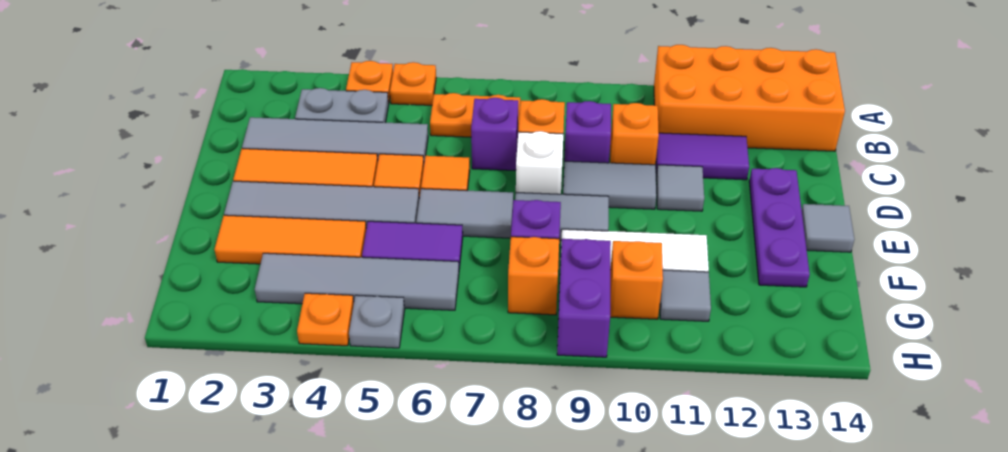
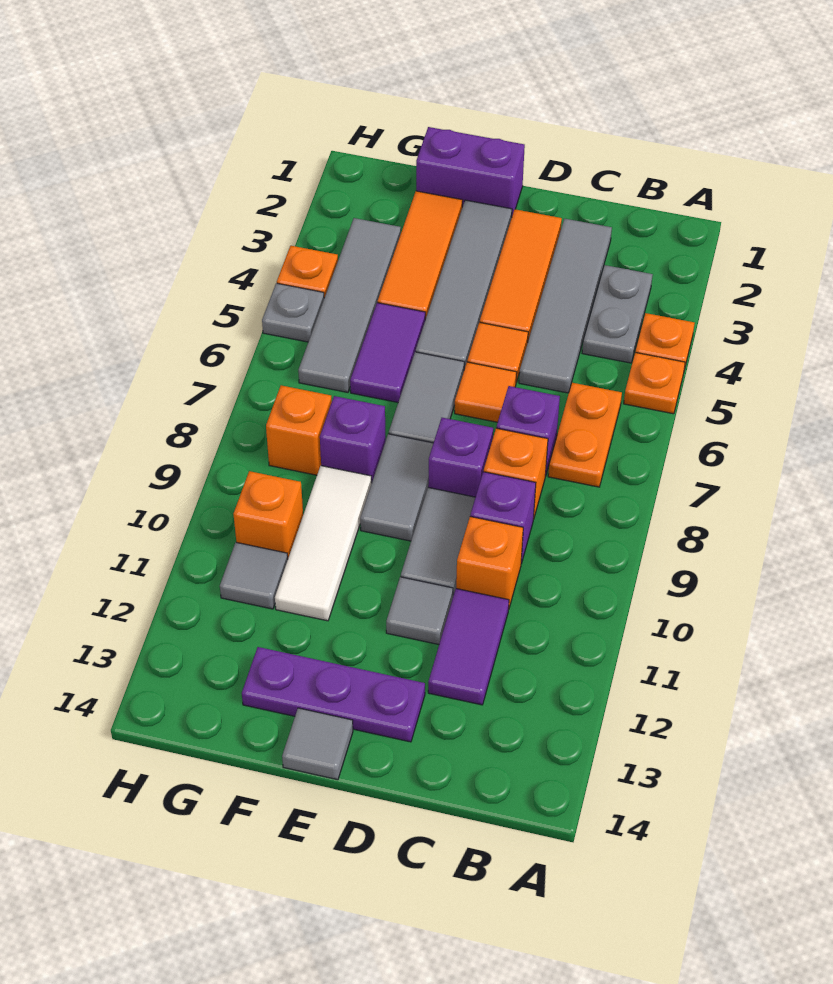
orange brick A11:B14 level 1 -> none
white brick D8 level 1 -> purple brick D8 level 1
purple brick G9:H9 level 1 -> purple brick E1:F1 level 1

